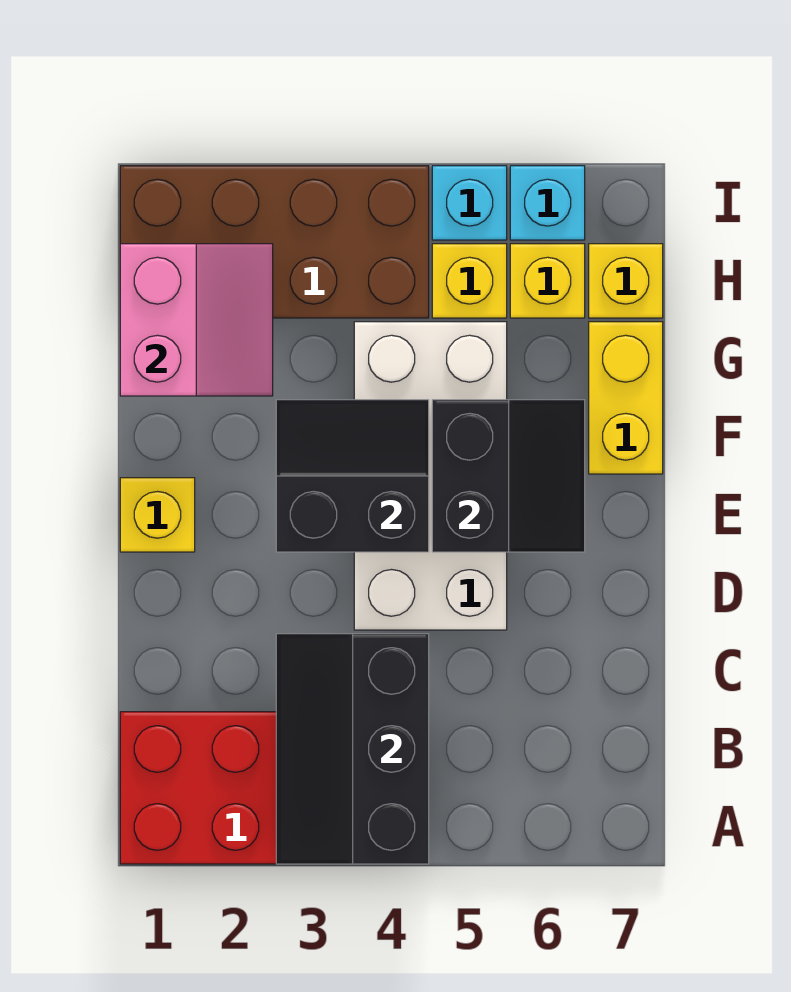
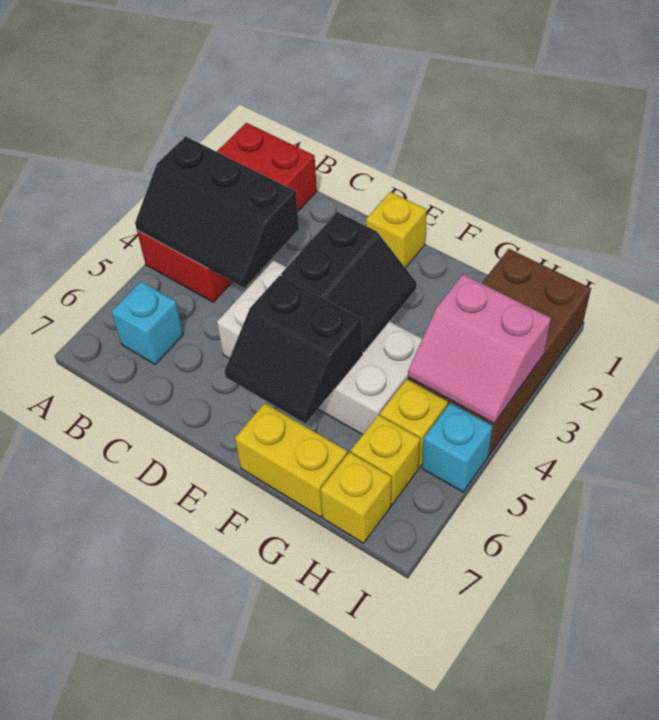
black slope A3:C4 level 2 top 4 -> black slope A3:C4 level 2 top 3
pink slope G1:H2 level 2 top 1 -> pink slope H3:I4 level 2 top 3
cyan brick I6 level 1 -> cyan brick B6 level 1

